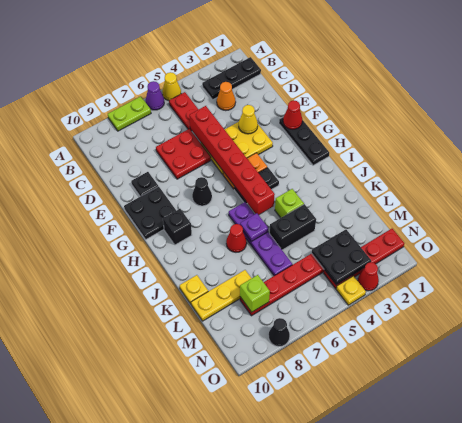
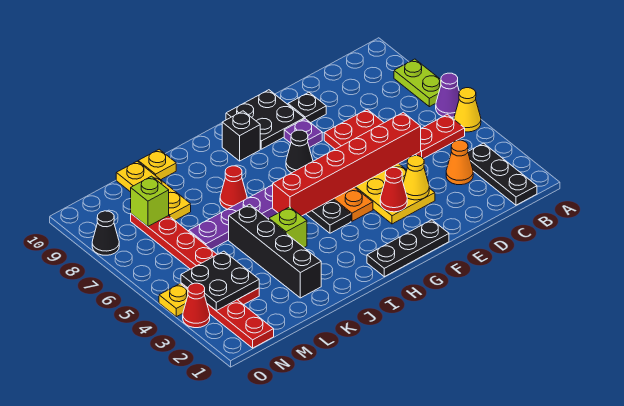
red cone F1 level 2 -> red cone F3 level 2
purple plate J6 level 2 -> purple plate F8 level 1
black brick K4:K5 level 1 -> black brick K2:K5 level 1

